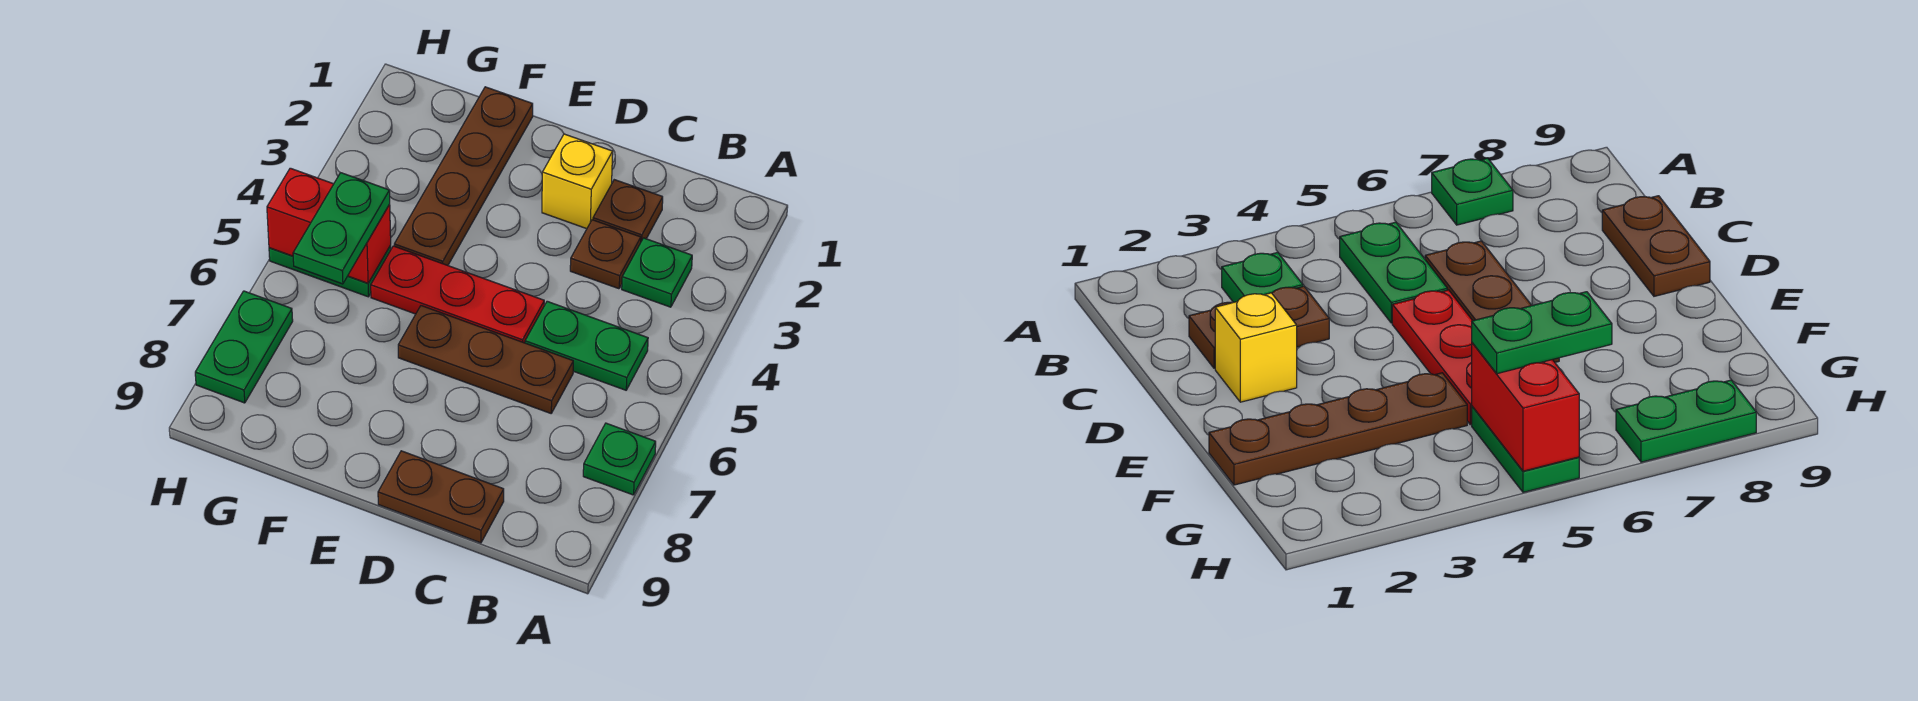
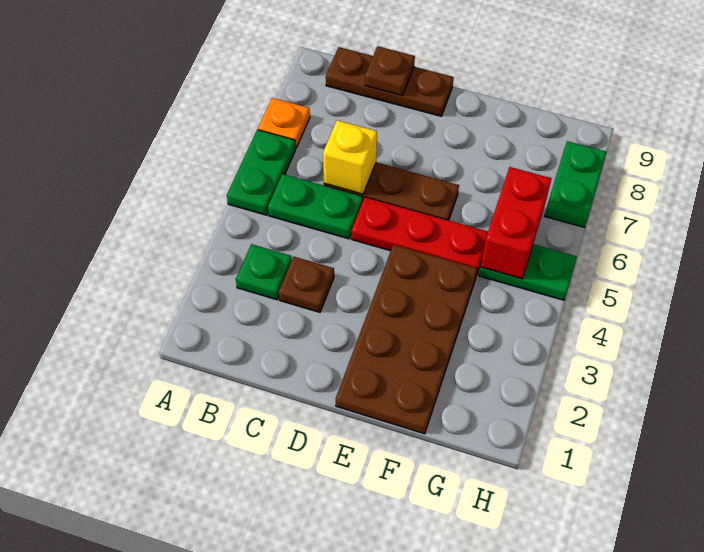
green plate A7 level 1 -> orange plate A7 level 1
brown plate C2 level 1 -> brown plate C9 level 2
brown plate C9:D9 level 1 -> brown plate B9:D9 level 1
yellow brick D2 level 1 -> yellow brick C6 level 2
brown plate F1:F4 level 1 -> brown plate E1:F4 level 1
red brick G5:H5 level 2 -> red brick G5:G6 level 2
green plate G5:G6 level 3 -> green plate A5:A6 level 1

